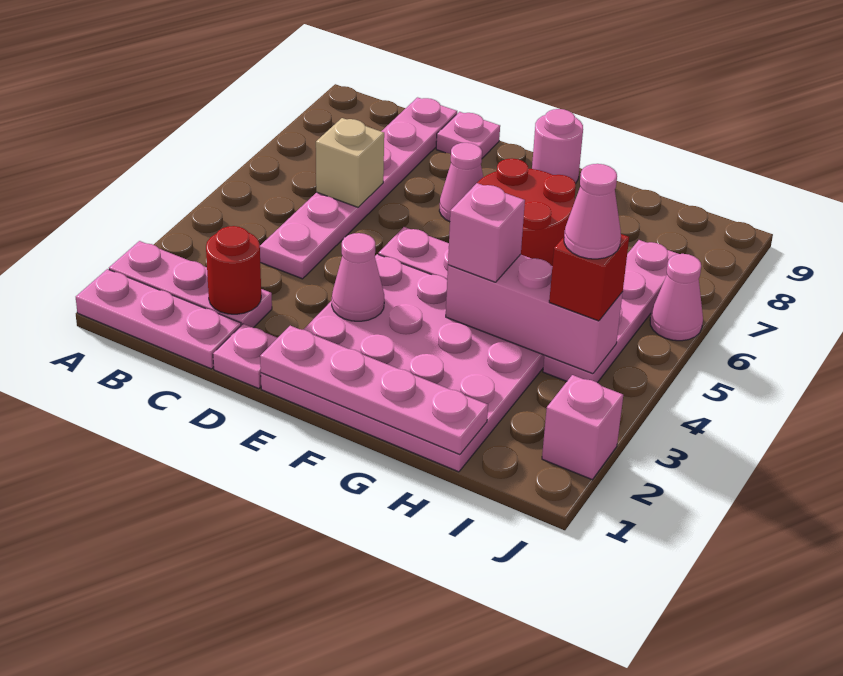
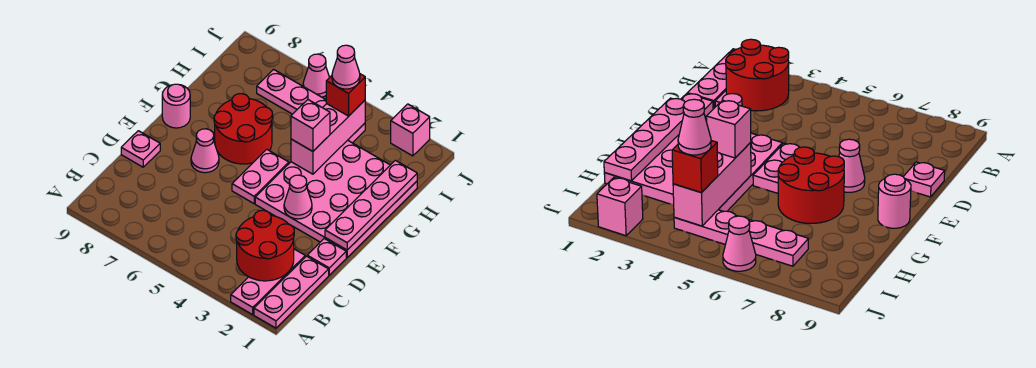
red round brick C2 level 2 -> red round brick B2:C3 level 2
pink plate C4:C9 level 1 -> none
tan brick C6 level 2 -> none

